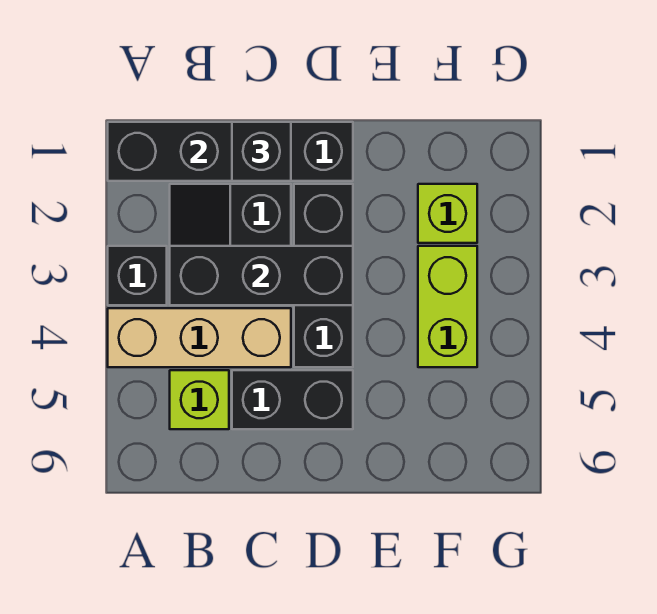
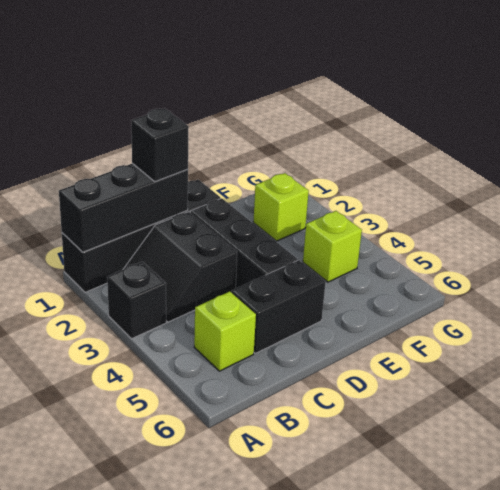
tan brick A4:C4 level 1 -> none
black brick B3:D3 level 2 -> none
lime brick F3:F4 level 1 -> lime brick F4 level 1

